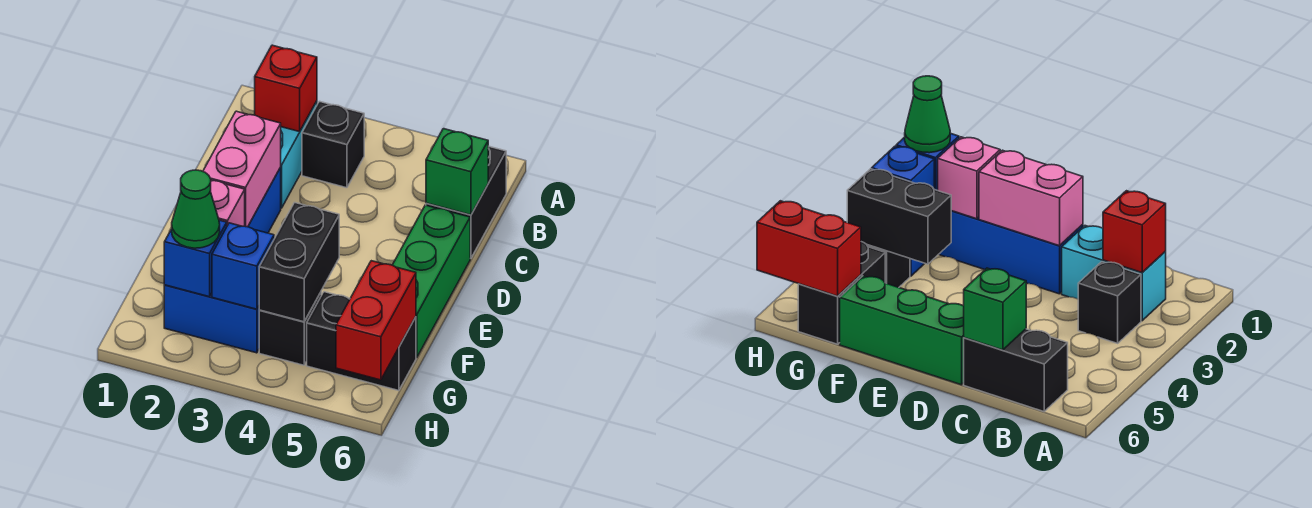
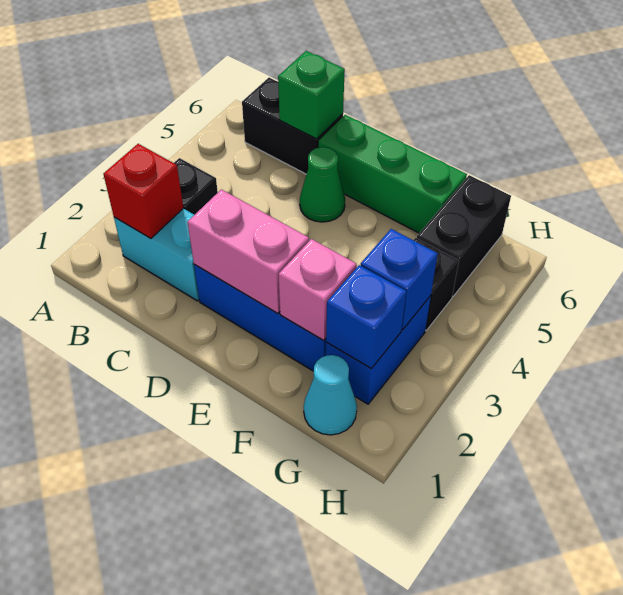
black brick F4:G4 level 2 -> none
none -> cyan cone G1 level 1
green cone G2 level 3 -> green cone D5 level 1
red brick G6:H6 level 2 -> none

